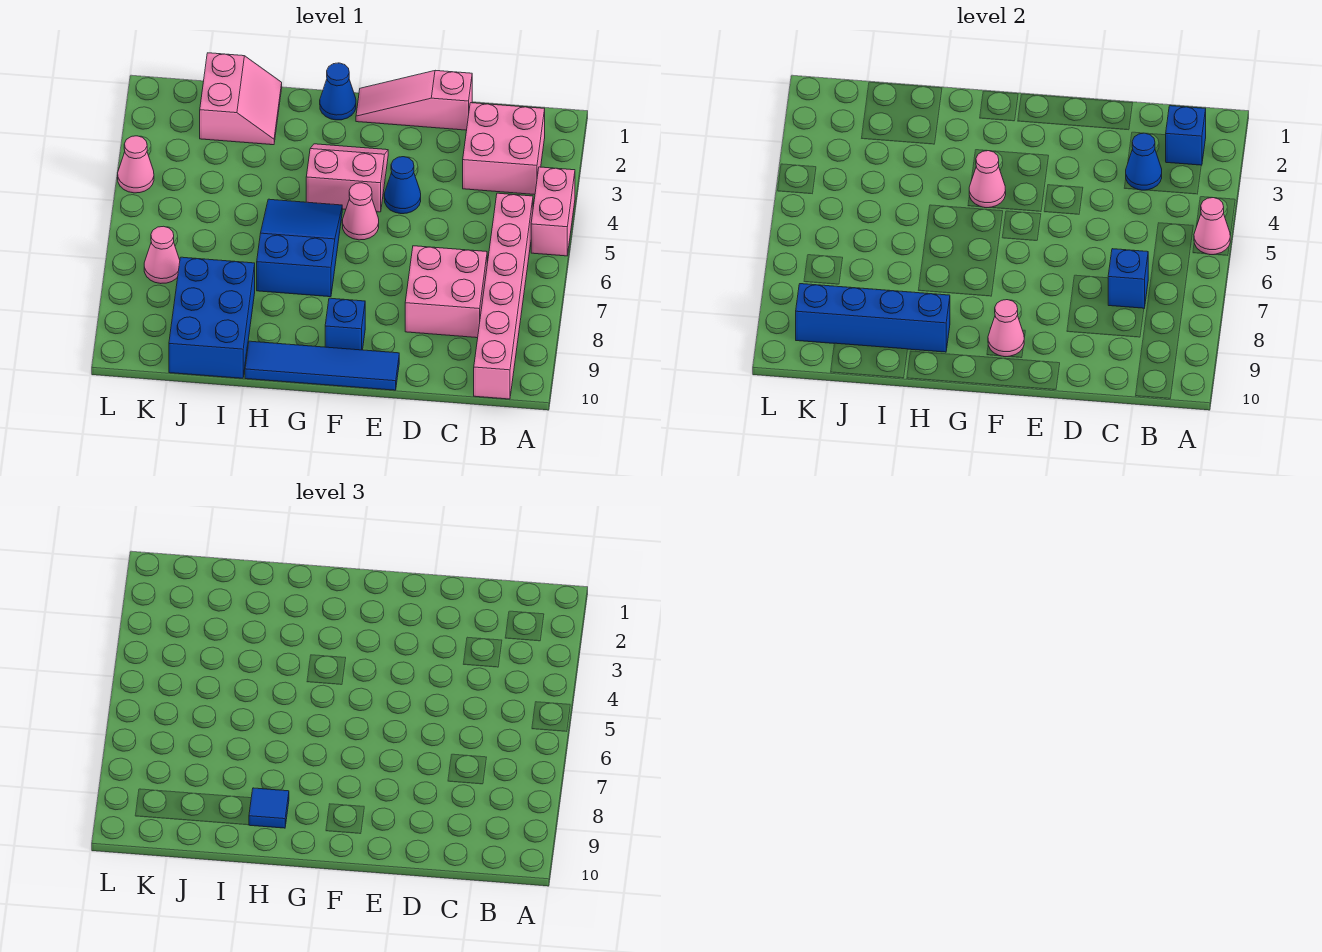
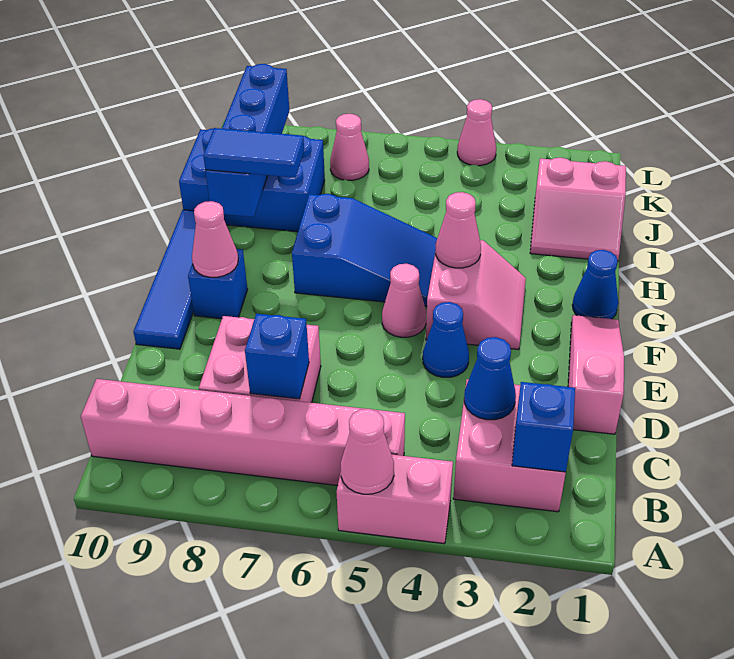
blue tile H9 level 3 -> blue tile H8:H9 level 3

